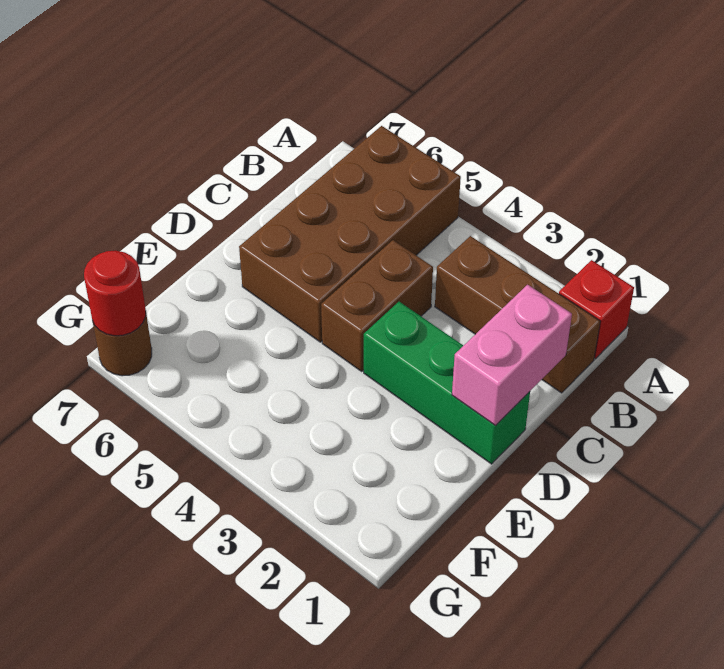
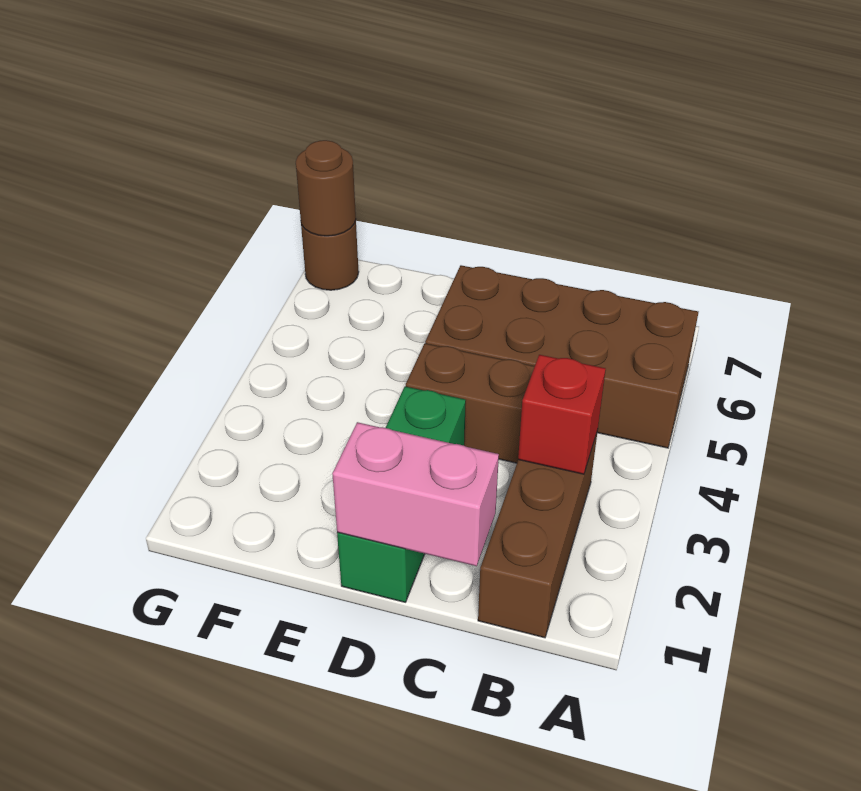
red brick A1 level 1 -> red brick B3 level 2
red round brick G7 level 2 -> brown round brick G7 level 2

